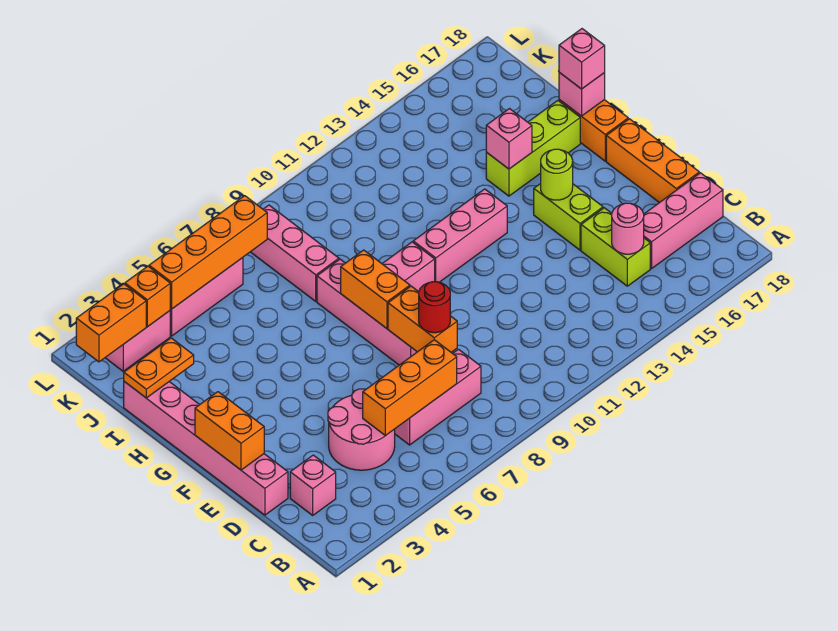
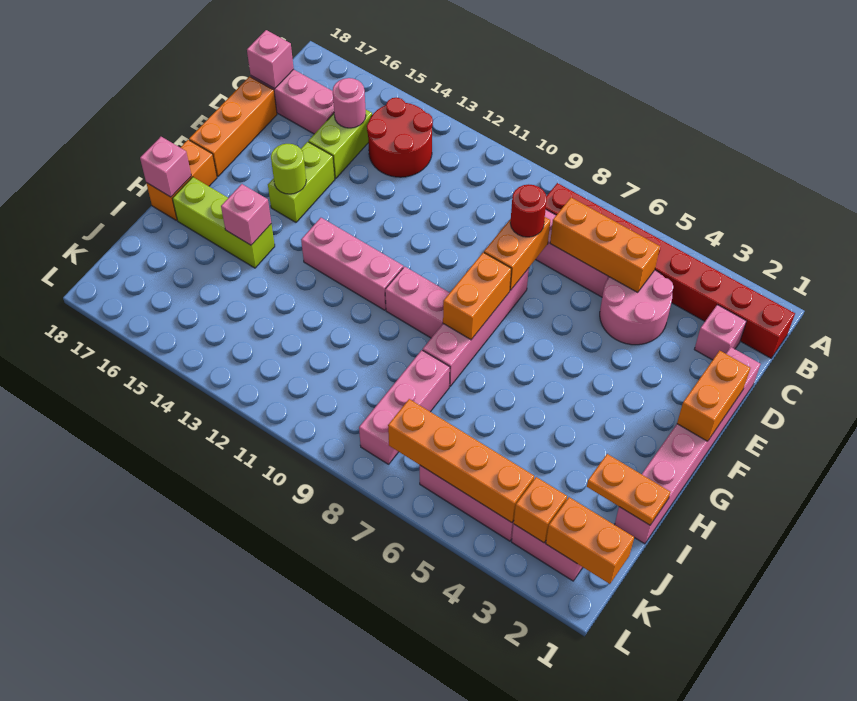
none -> red brick B1:B8 level 1
none -> red round brick B13:C14 level 1
pink brick H18 level 3 -> pink brick C18 level 2

